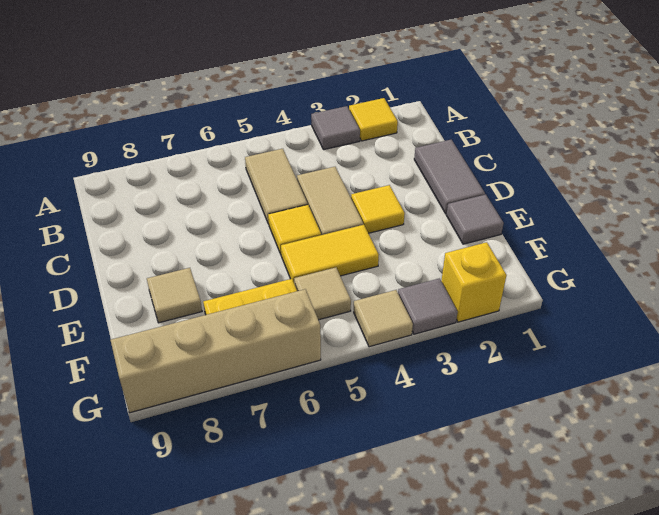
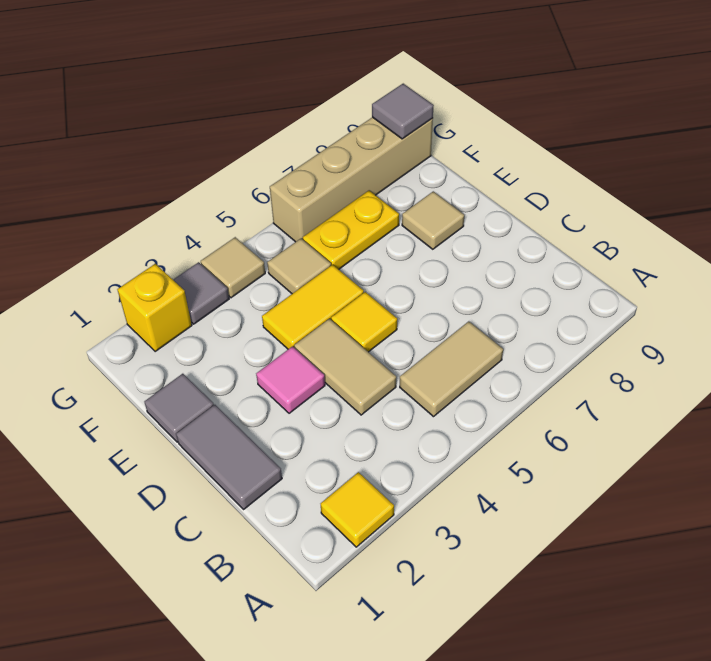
grey tile A3 level 1 -> grey tile G9 level 2
tan tile B5:C5 level 1 -> tan tile B5:B6 level 1
yellow tile D3 level 1 -> pink tile D3 level 1

